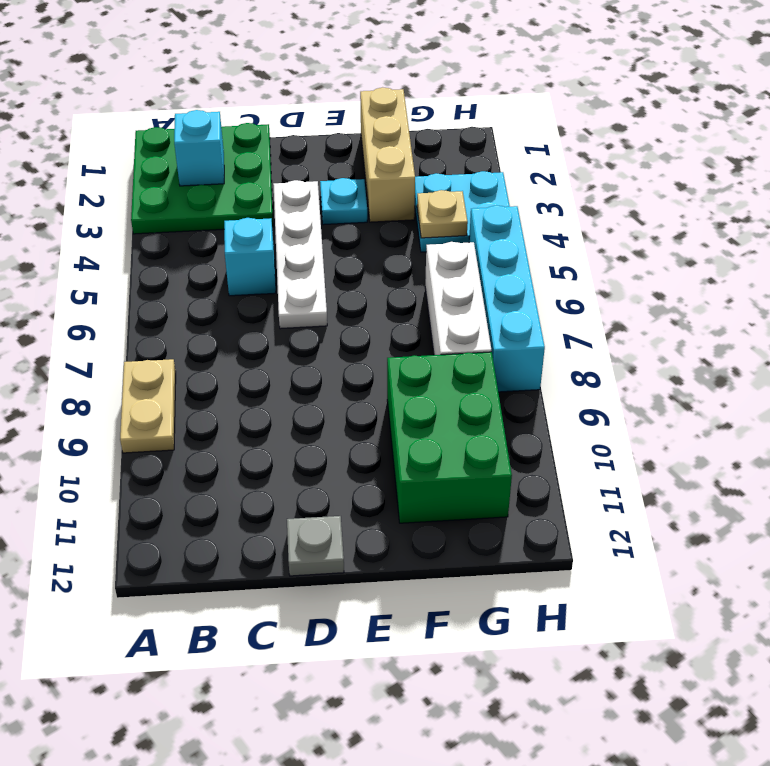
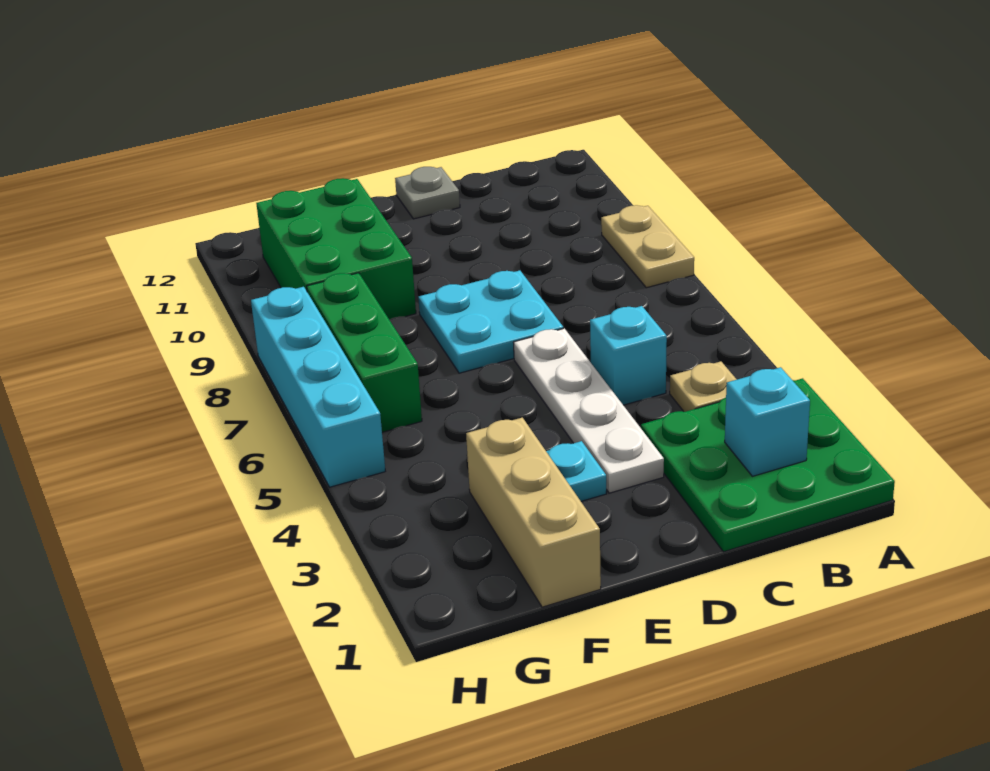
cyan plate G3:H4 level 1 -> cyan plate D7:E8 level 1
tan plate G4 level 2 -> tan plate B4 level 1
white brick G6:G8 level 1 -> green brick G6:G8 level 1

